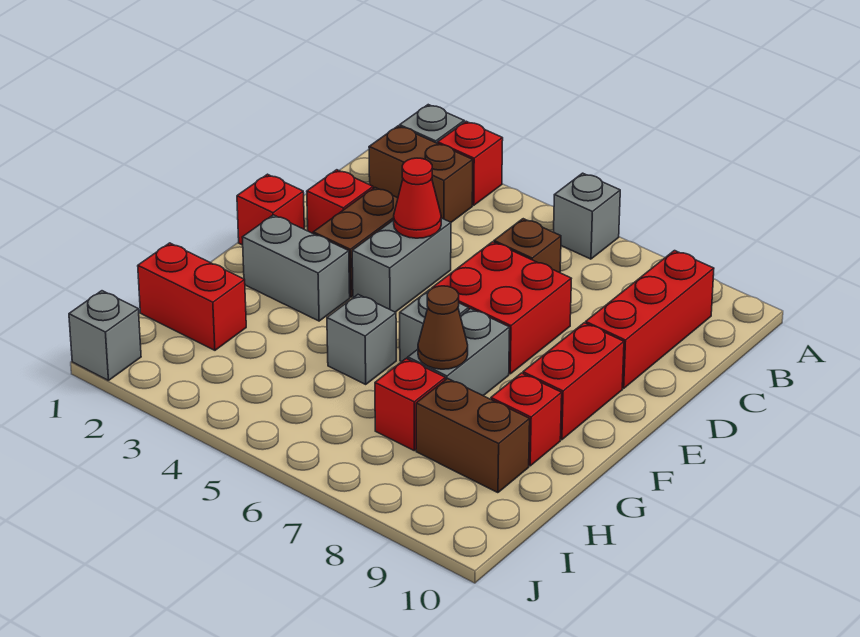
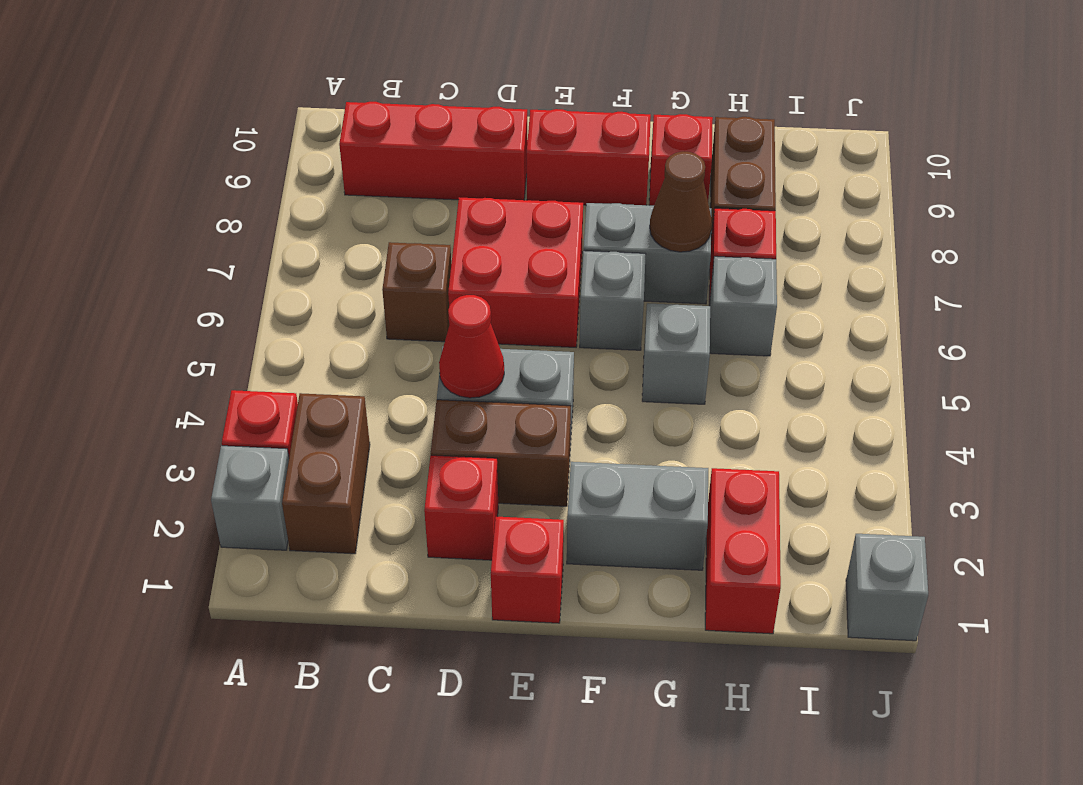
grey brick A6 level 1 -> grey brick H6 level 1
grey brick F2:F3 level 1 -> grey brick F2:G2 level 1

